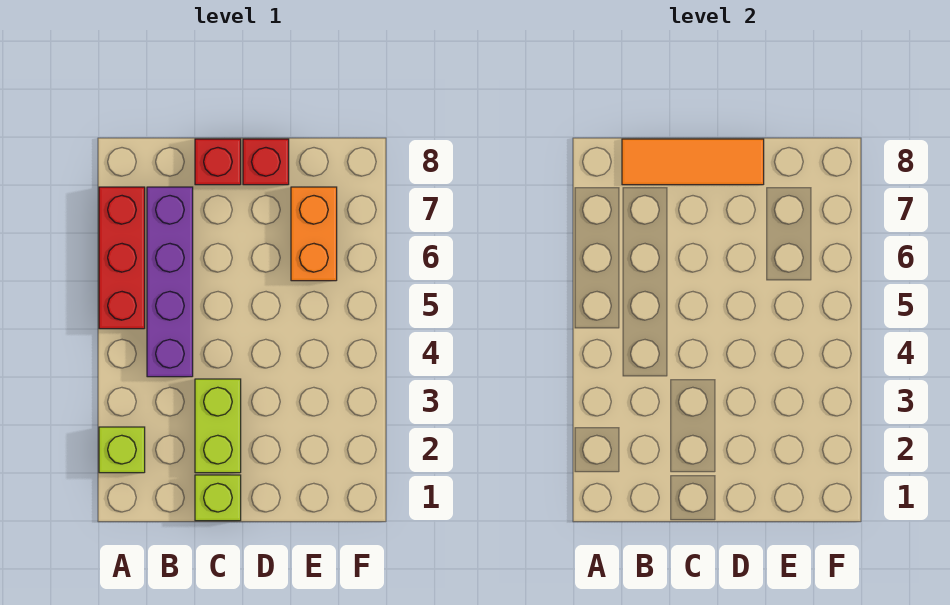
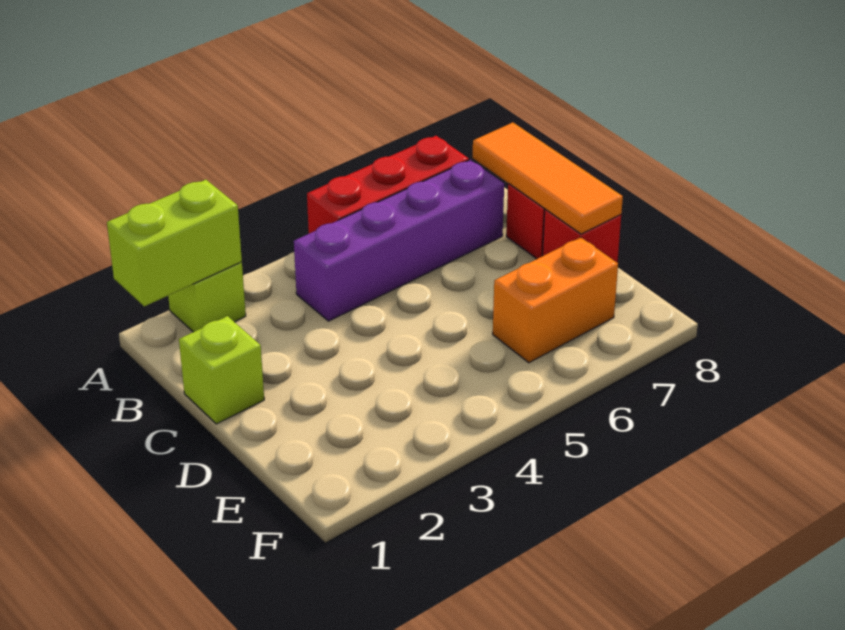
lime brick C2:C3 level 1 -> lime brick A1:A2 level 2

